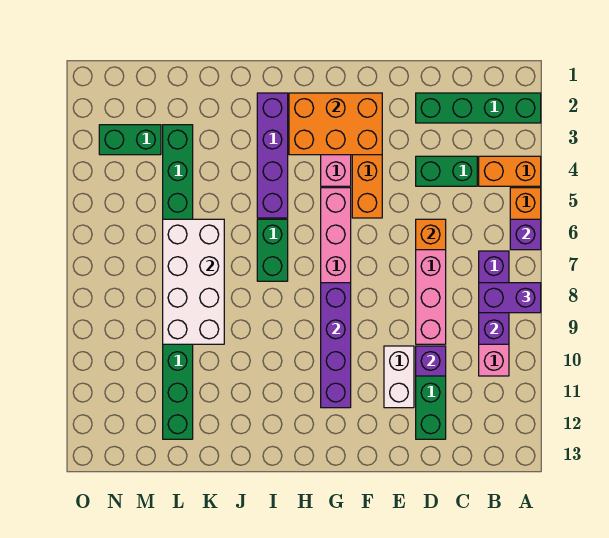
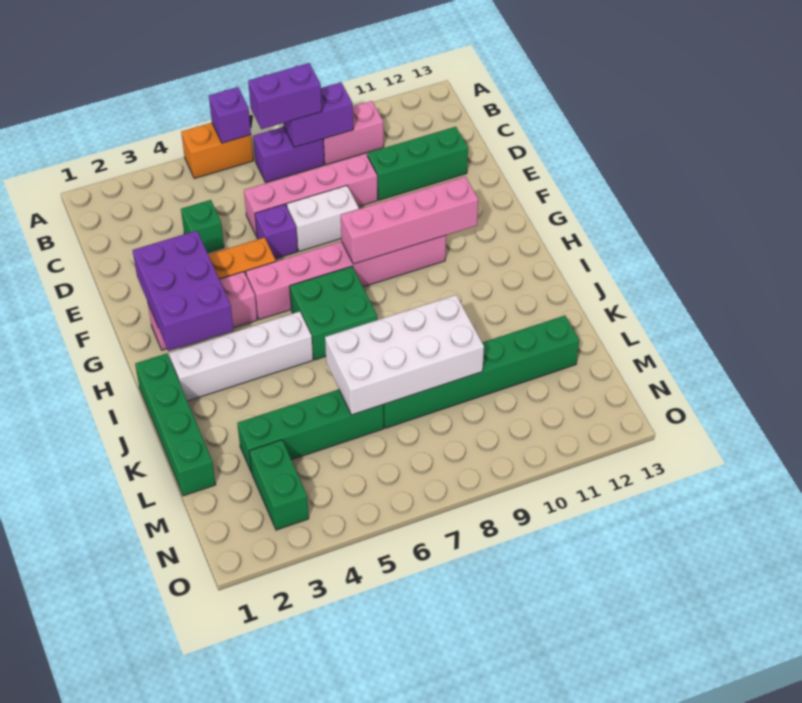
green brick A2:D2 level 1 -> green brick I1:L1 level 1
orange brick A4:B4 level 1 -> none
purple brick A8:B8 level 3 -> purple brick B7:B8 level 3
green brick C4:D4 level 1 -> green brick D4 level 1
orange brick D6 level 2 -> none
purple brick D10 level 2 -> purple brick E6 level 1
white brick E10:E11 level 1 -> white brick E7:E8 level 1
orange brick F2:H3 level 2 -> purple brick F2:H3 level 2
purple brick G8:G11 level 2 -> pink brick G8:G11 level 2
purple brick I2:I5 level 1 -> white brick I2:I5 level 1
green brick I6:I7 level 1 -> green brick H6:I7 level 1

